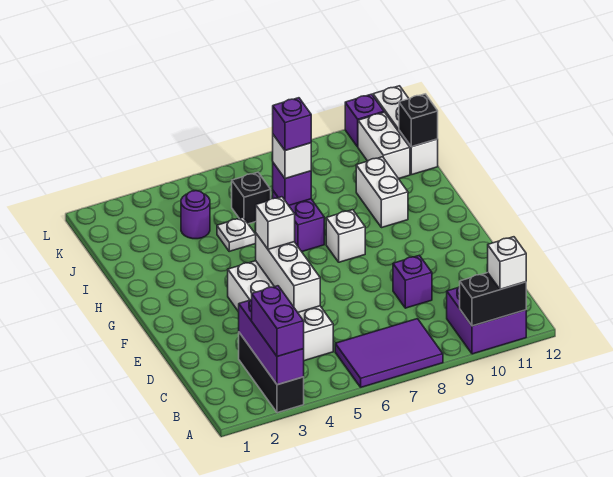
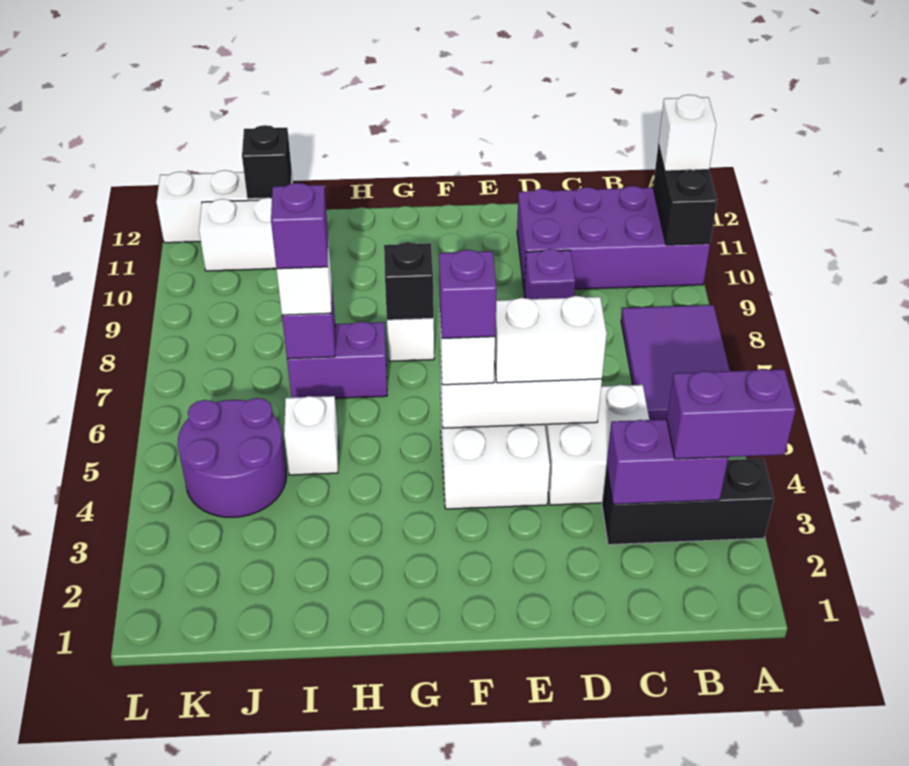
purple brick A3:C3 level 2 -> purple brick B3:C3 level 2
purple brick A10:B11 level 1 -> purple brick A10:D11 level 1
white brick H10:I10 level 1 -> white brick D5:E5 level 3
white plate I5 level 1 -> white brick I5 level 1
purple round brick J4 level 1 -> purple round brick J4:K5 level 1
black brick J6 level 1 -> black brick G8 level 2
purple brick L11 level 1 -> purple brick F5 level 4

